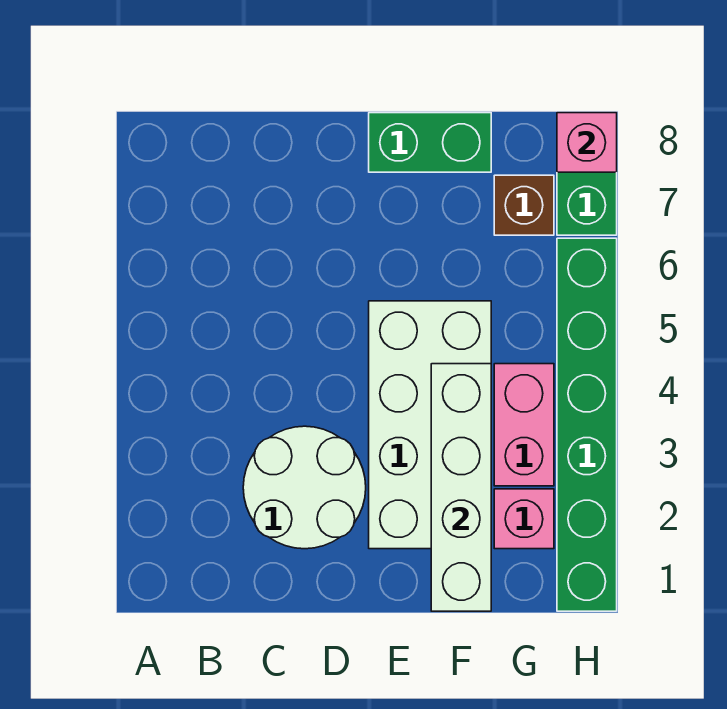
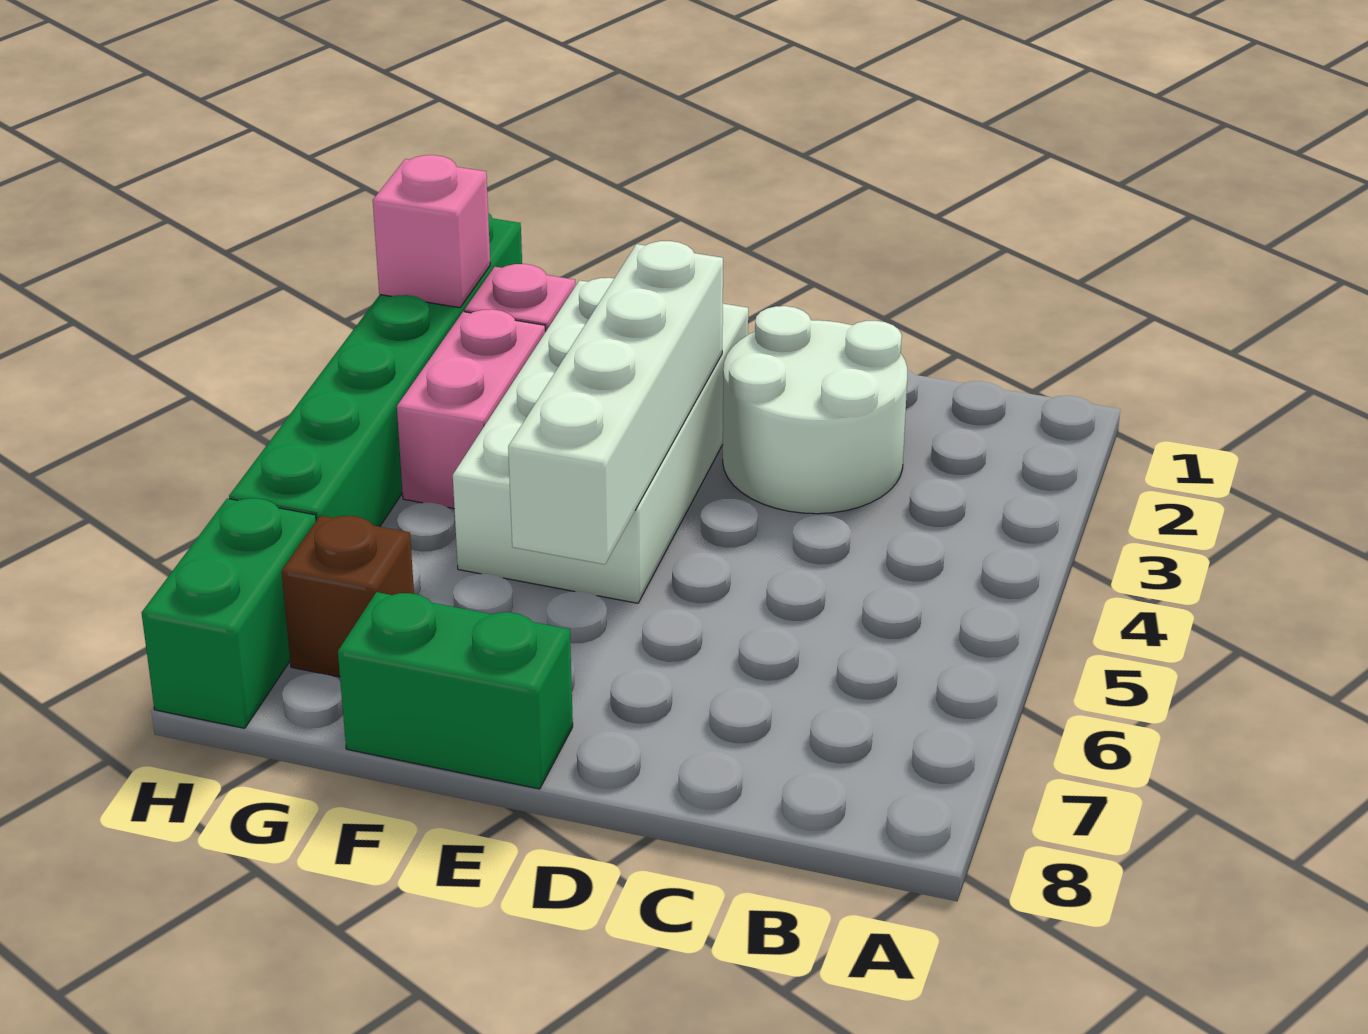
white brick F1:F4 level 2 -> white brick E3:E6 level 2
pink brick H8 level 2 -> pink brick H2 level 2

